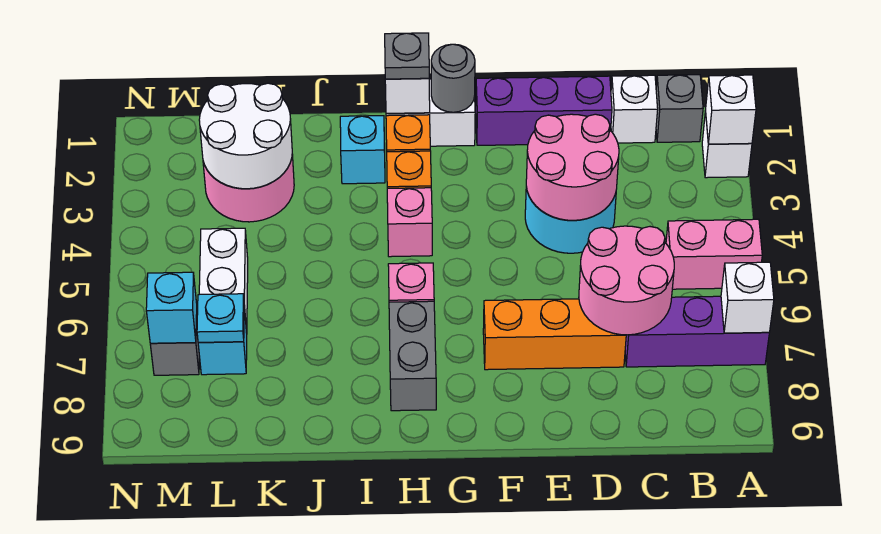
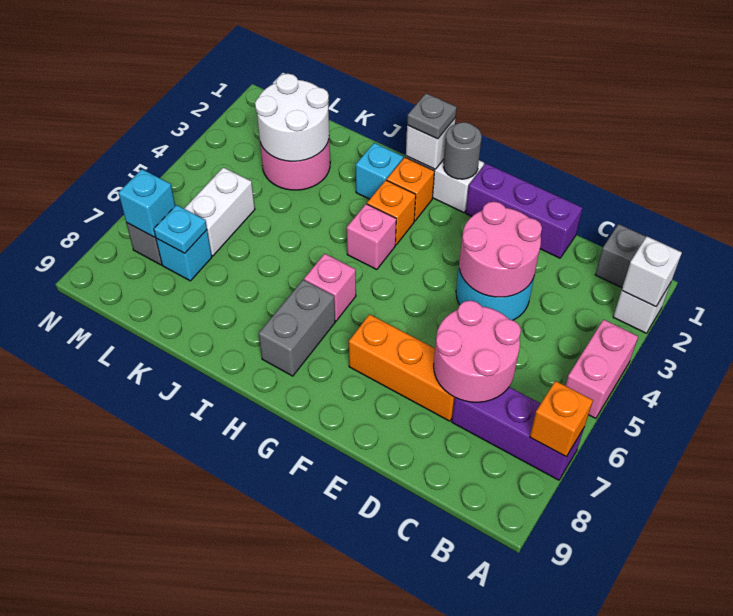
pink brick A5:B5 level 1 -> pink brick A4:A5 level 1
white brick A7 level 2 -> orange brick A7 level 2
white brick C1 level 1 -> none

